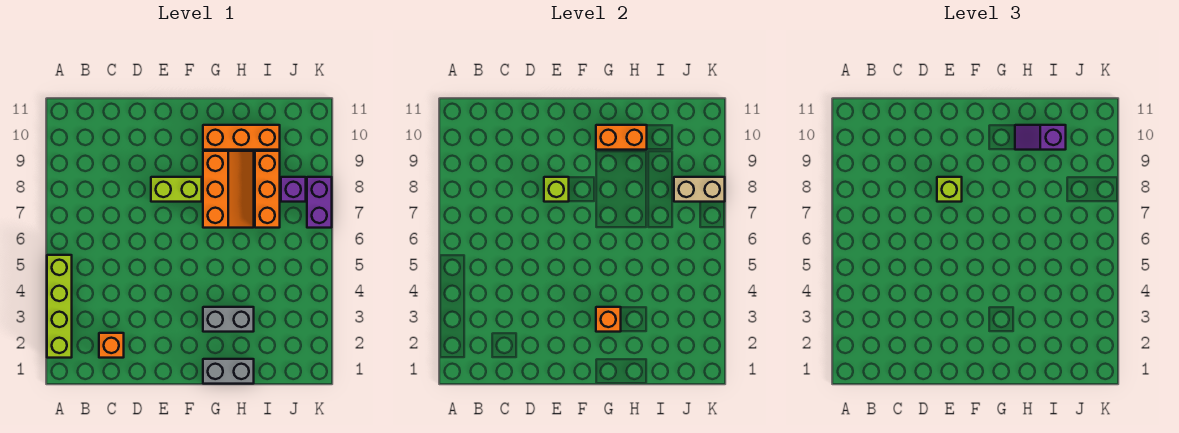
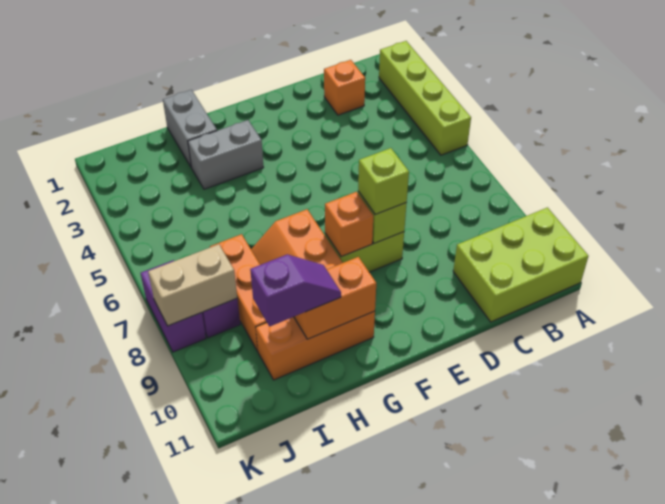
none -> lime brick A10:C11 level 1
grey brick G1:H1 level 1 -> grey brick H1:H2 level 1
orange brick G3 level 2 -> orange brick F8 level 2

